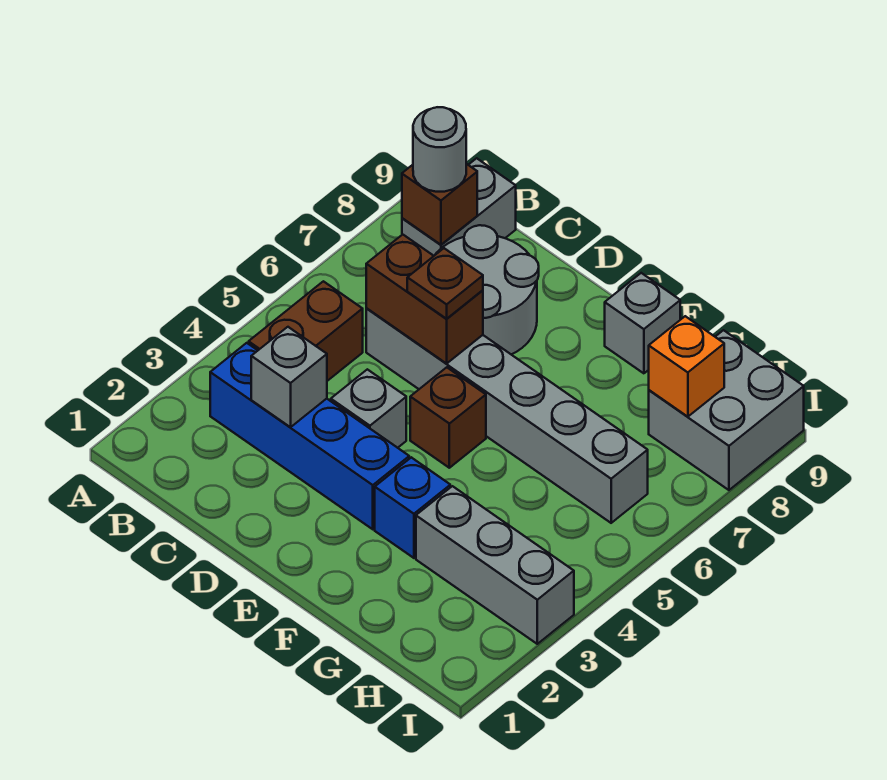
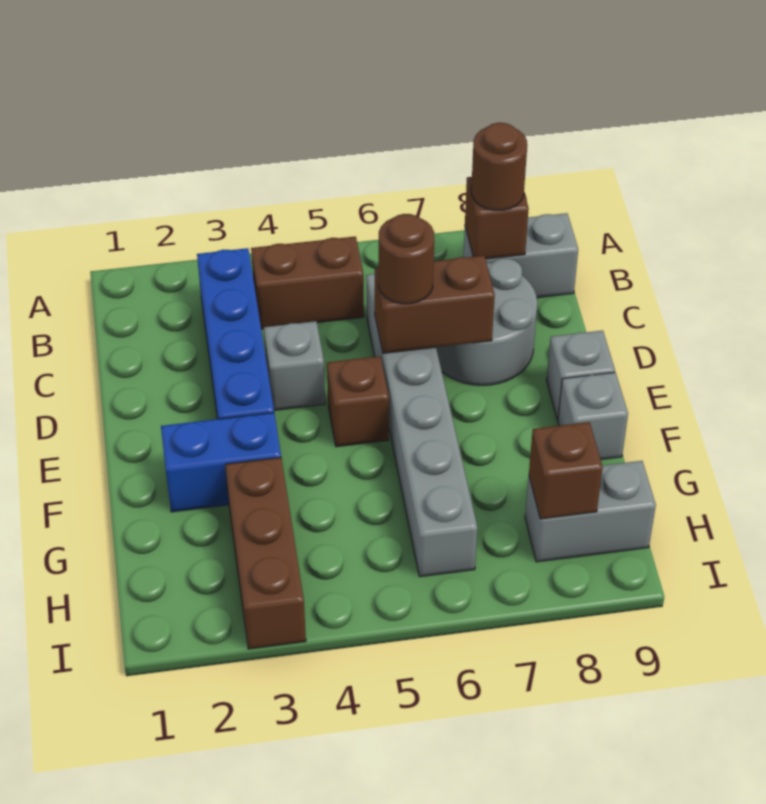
grey round brick B8 level 3 -> brown round brick B8 level 3
grey brick C3 level 2 -> grey brick E9 level 1
brown brick C6:D6 level 2 -> brown brick D6:D7 level 2
brown plate D6 level 3 -> brown round brick D6 level 3
blue brick F3 level 1 -> blue brick F2:F3 level 1
grey brick G3:I3 level 1 -> brown brick G3:I3 level 1
grey brick H8:I9 level 1 -> grey brick H8:H9 level 1
orange brick H8 level 2 -> brown brick H8 level 2

